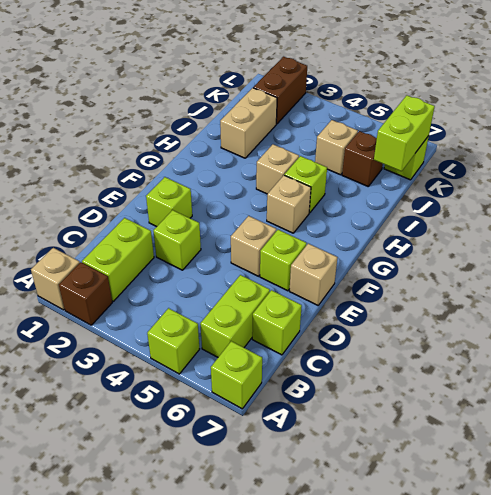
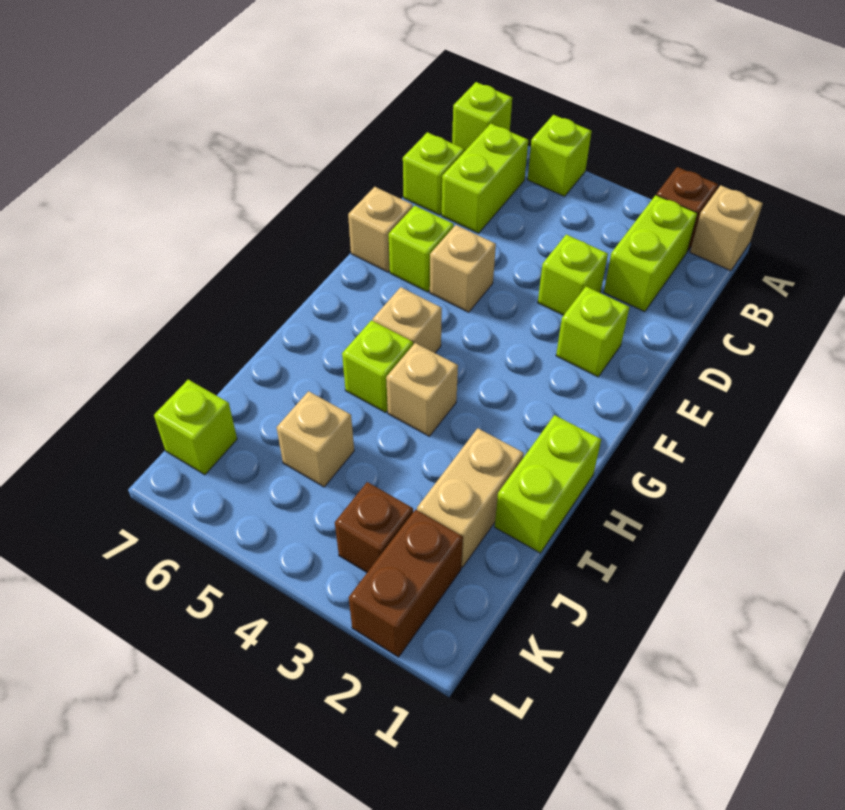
brown brick J6 level 1 -> brown brick K3 level 1
lime brick J7:K7 level 2 -> lime brick H1:I1 level 1

